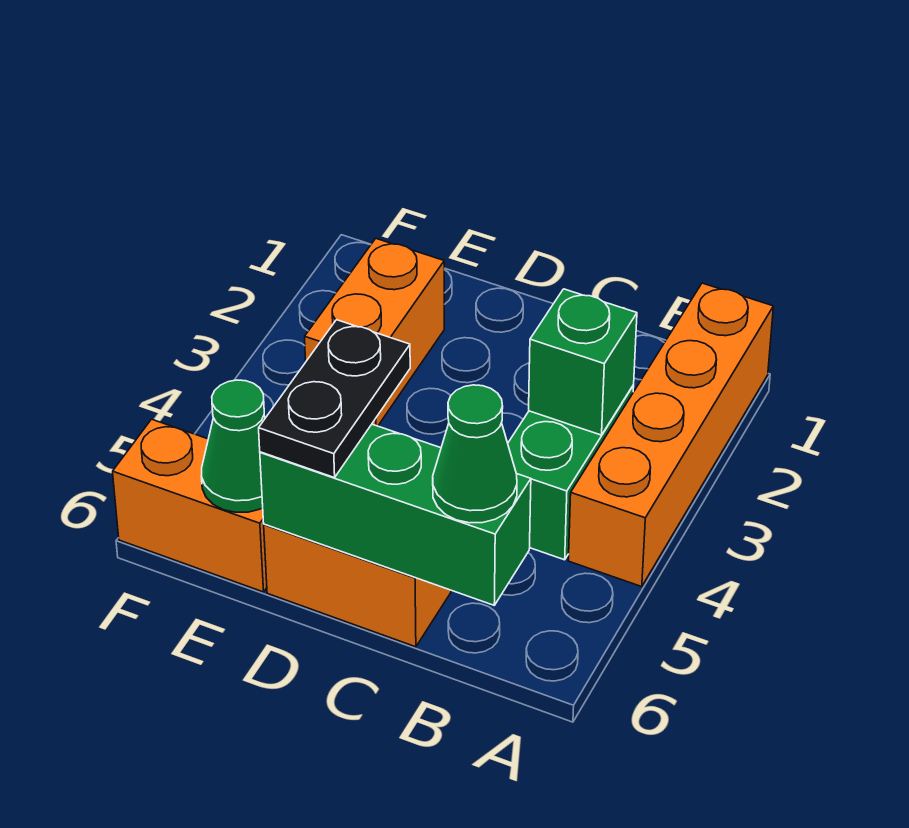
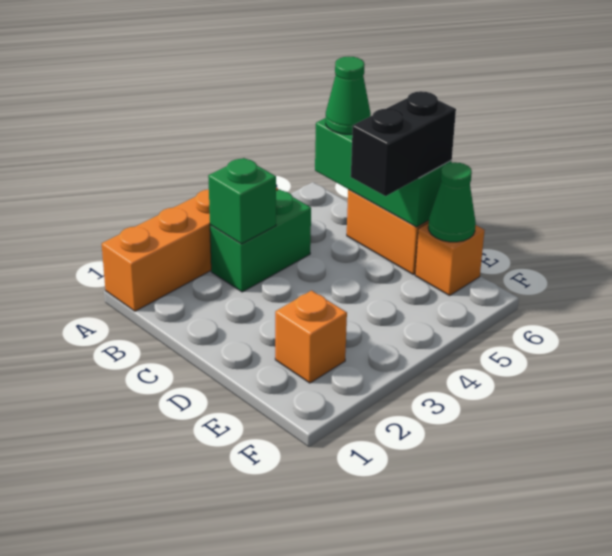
black plate D5:D6 level 3 -> black brick D5:D6 level 3
orange brick E2:E3 level 1 -> orange brick E2 level 1
orange brick E6:F6 level 1 -> orange brick E6 level 1

